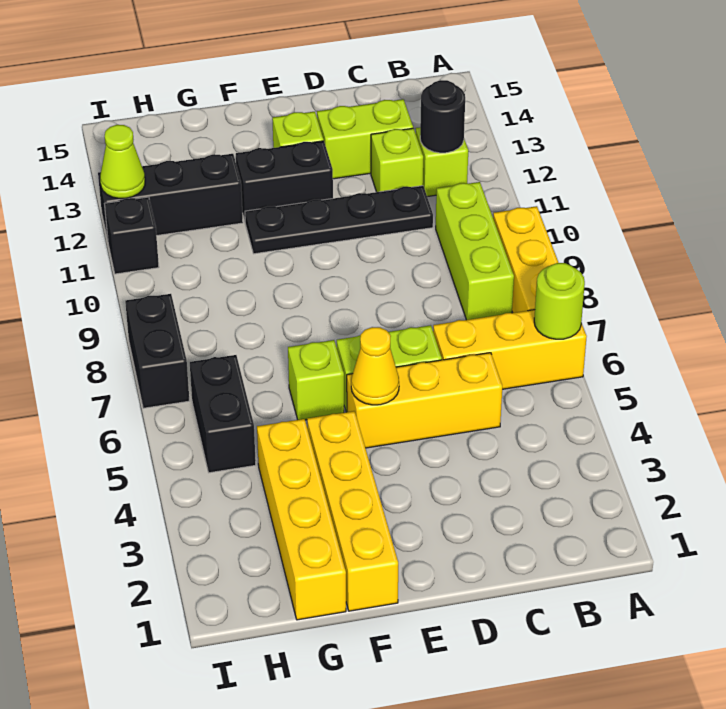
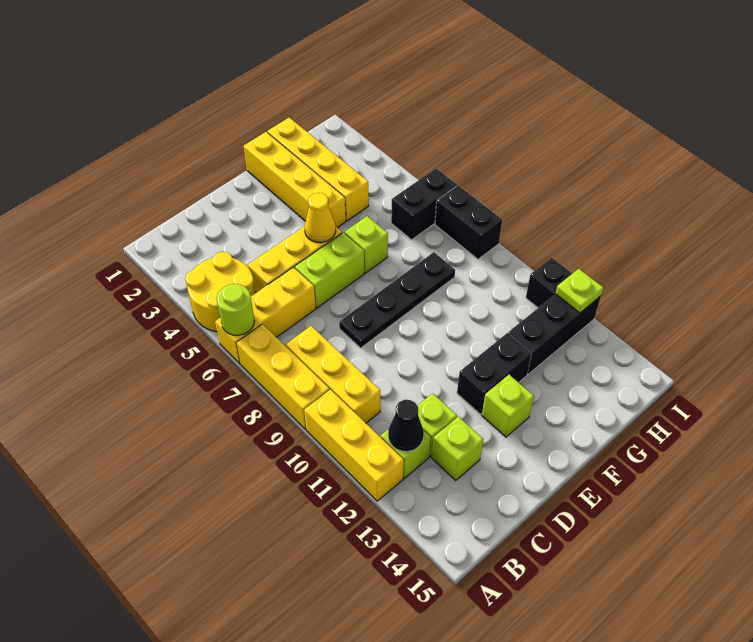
none -> yellow round brick A4:B5 level 1
none -> yellow brick A10:A12 level 1
lime brick B8:B10 level 1 -> yellow brick B8:B10 level 1
black round brick B12 level 2 -> black cone B12 level 2
black plate C11:F11 level 1 -> black plate D8:G8 level 1
lime brick C13:D13 level 1 -> lime brick C13 level 1
black brick H5:H6 level 1 -> black brick H6:I6 level 1
lime cone I12 level 2 -> lime plate I12 level 2

